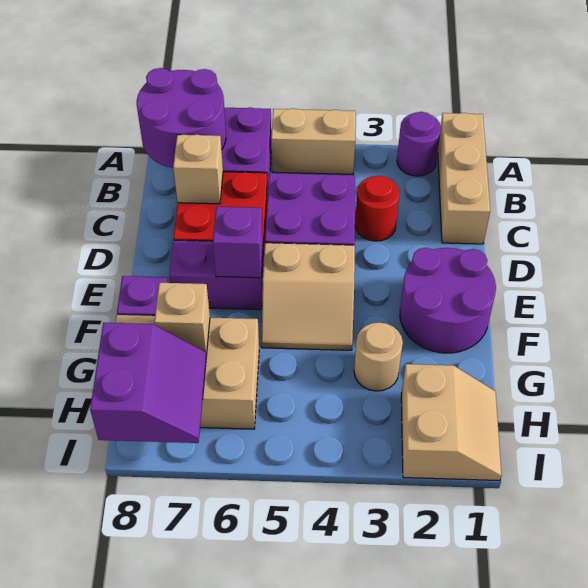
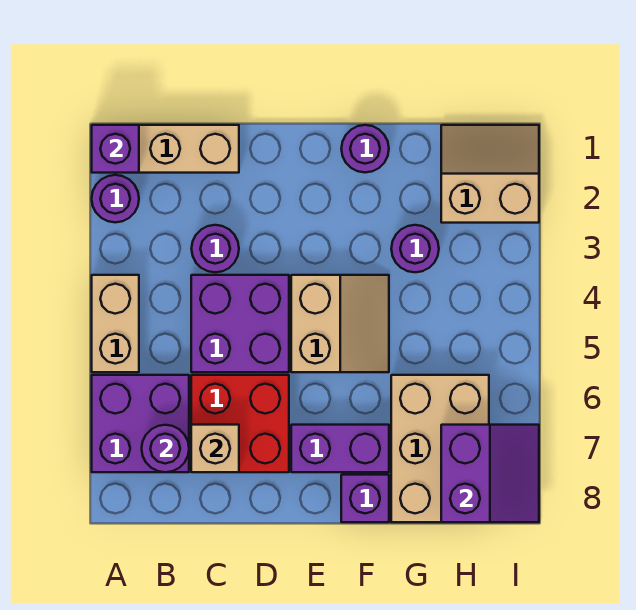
purple round brick A7:B8 level 2 -> purple round brick B7 level 2
red round brick C3 level 1 -> purple round brick C3 level 1
purple round brick E1:F2 level 1 -> purple round brick F1 level 1
purple brick E6:E7 level 1 -> purple brick E7:F7 level 1
purple brick E6 level 2 -> purple brick A1 level 2
tan round brick G3 level 1 -> purple round brick G3 level 1
tan brick G7 level 2 -> none
purple slope H7:I8 level 2 top 8 -> purple slope H7:I8 level 2 top H

